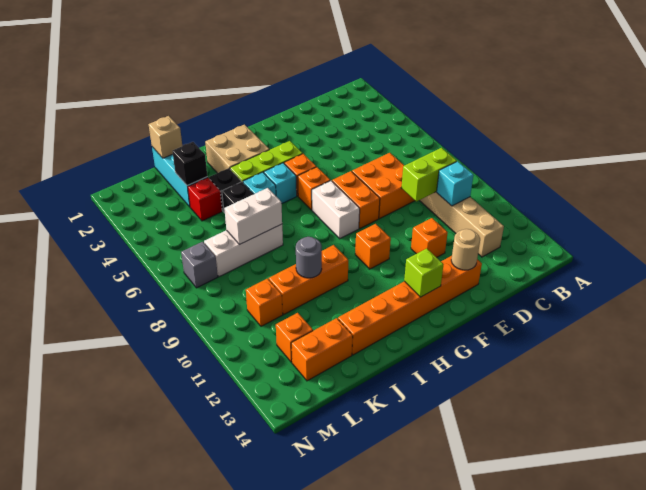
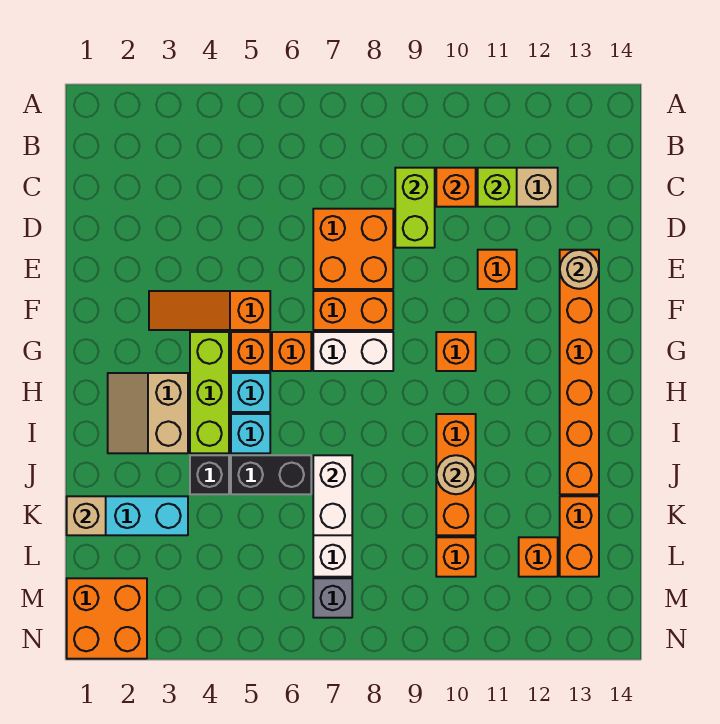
cyan brick C10 level 2 -> orange brick C10 level 2
none -> orange slope F3:F5 level 1 top 5
lime brick G13 level 2 -> lime brick C11 level 2
tan brick H2:I3 level 1 -> tan slope H2:I3 level 1 top 3
grey round brick J10 level 2 -> tan round brick J10 level 2
black brick K3 level 2 -> none
red brick K4 level 1 -> none
none -> orange brick M1:N2 level 1

